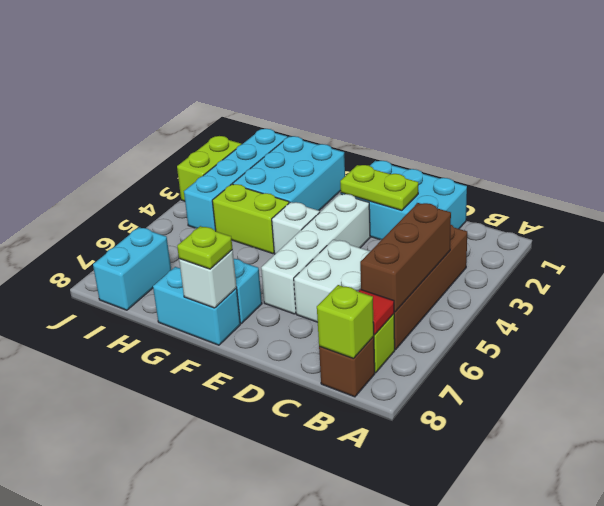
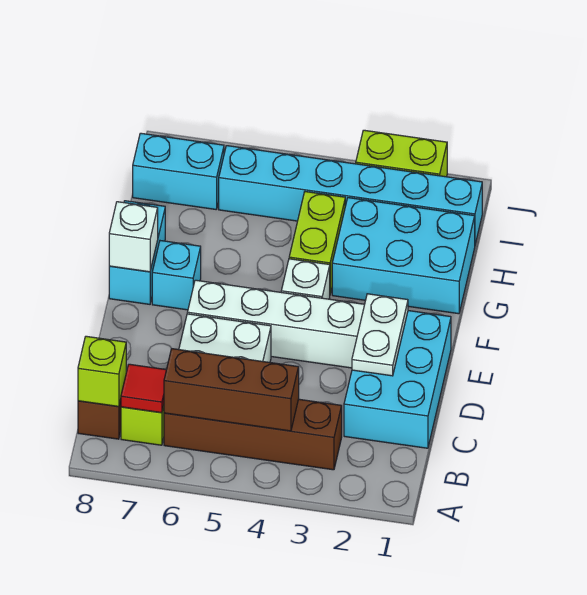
lime plate D2:E2 level 2 -> white plate D2:E2 level 2
lime plate F8 level 3 -> none
cyan brick I1:I4 level 1 -> cyan brick I1:I6 level 1

